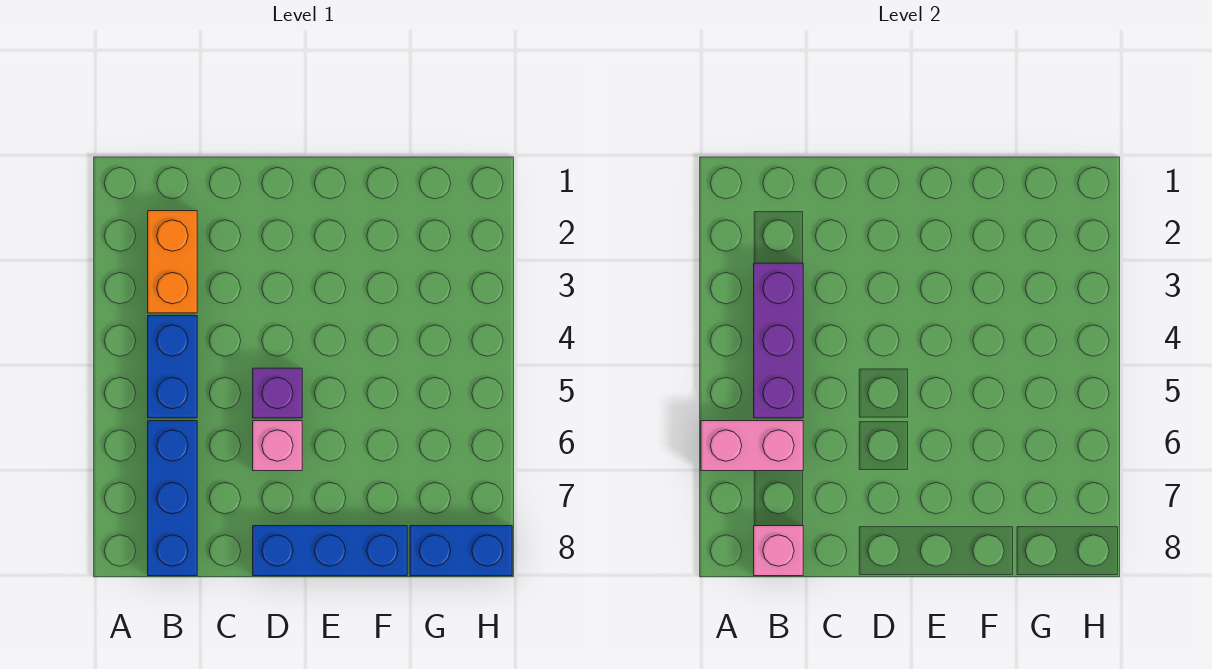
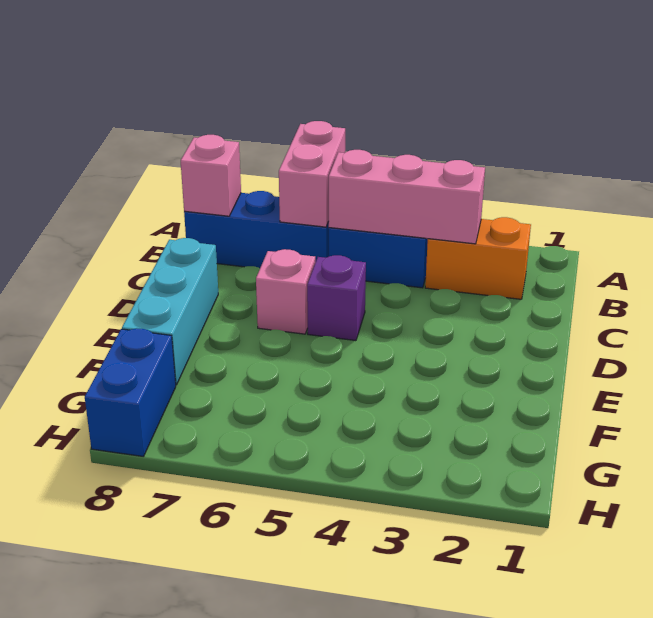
purple brick B3:B5 level 2 -> pink brick B3:B5 level 2
blue brick D8:F8 level 1 -> cyan brick D8:F8 level 1

